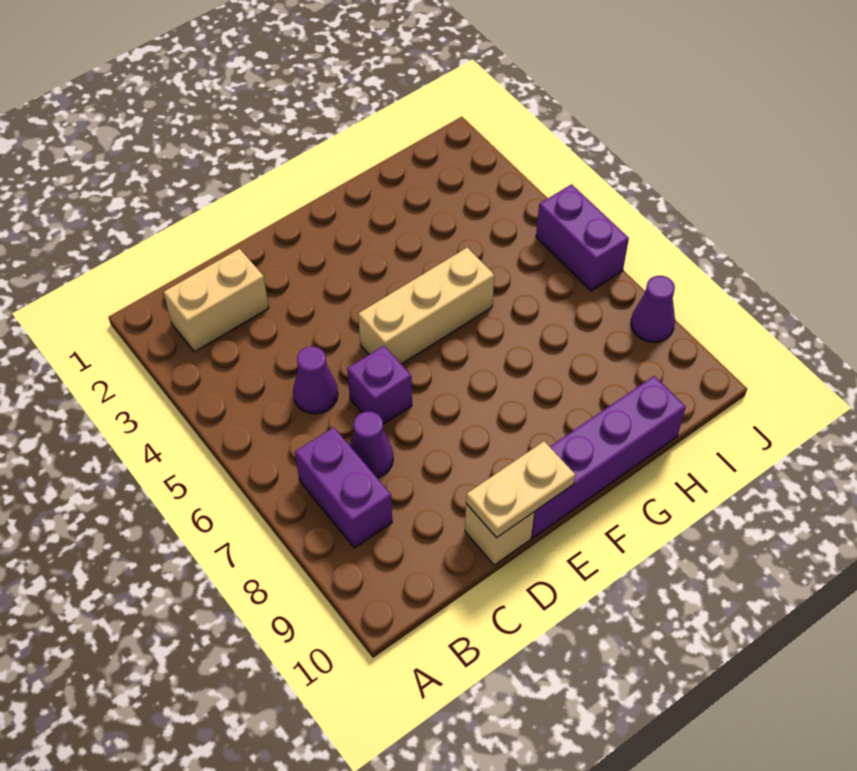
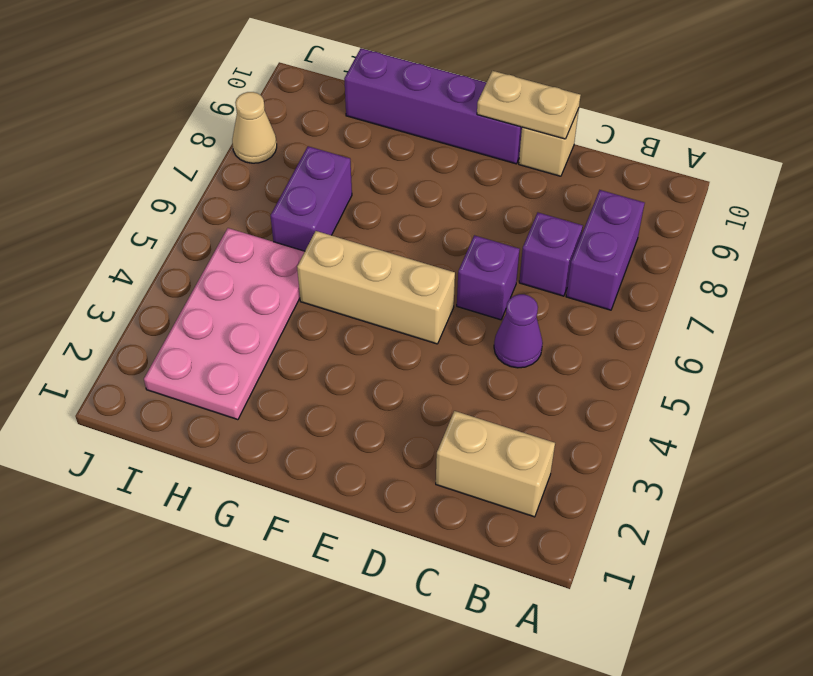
purple cone C7 level 1 -> purple brick C7 level 1
none -> pink plate H2:I5 level 1
purple brick J5:J6 level 1 -> purple brick H6:H7 level 1
purple cone J8 level 1 -> tan cone J8 level 1

